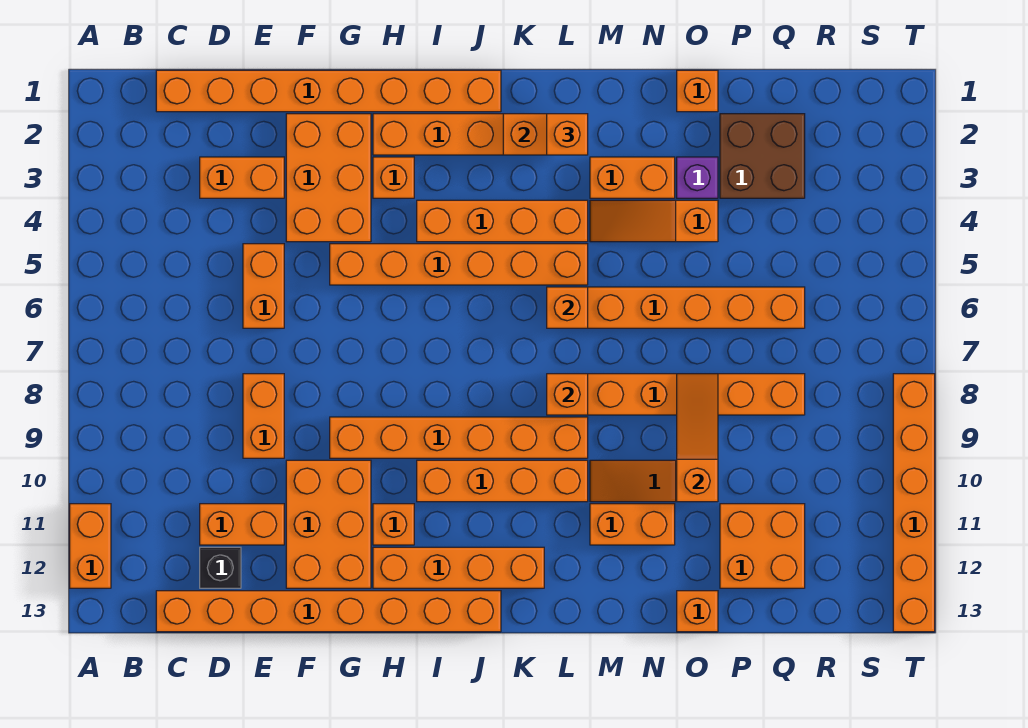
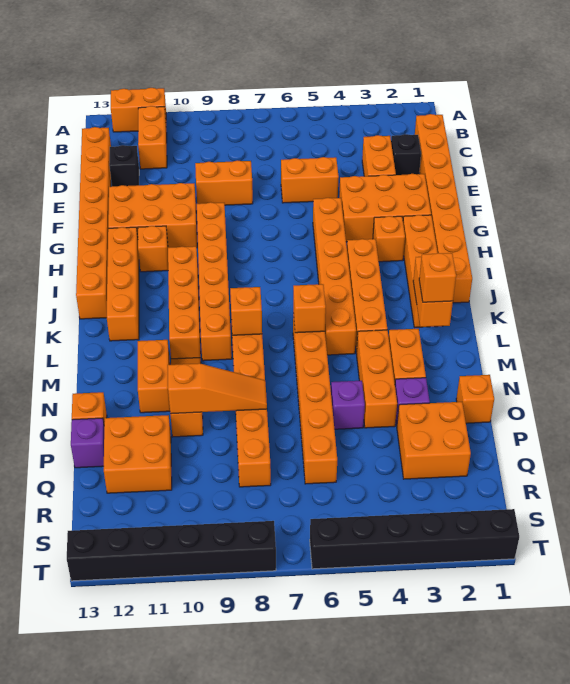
none -> black brick D2 level 1
orange brick D11:E11 level 1 -> orange brick B11:C11 level 1
orange slope M4:O4 level 1 top O -> orange brick M4:O4 level 1
none -> purple brick O5 level 1
brown brick P2:Q3 level 1 -> orange brick P2:Q3 level 1
none -> purple brick P13 level 1
none -> black brick T1:T6 level 1
orange brick T8:T13 level 1 -> black brick T8:T13 level 1

